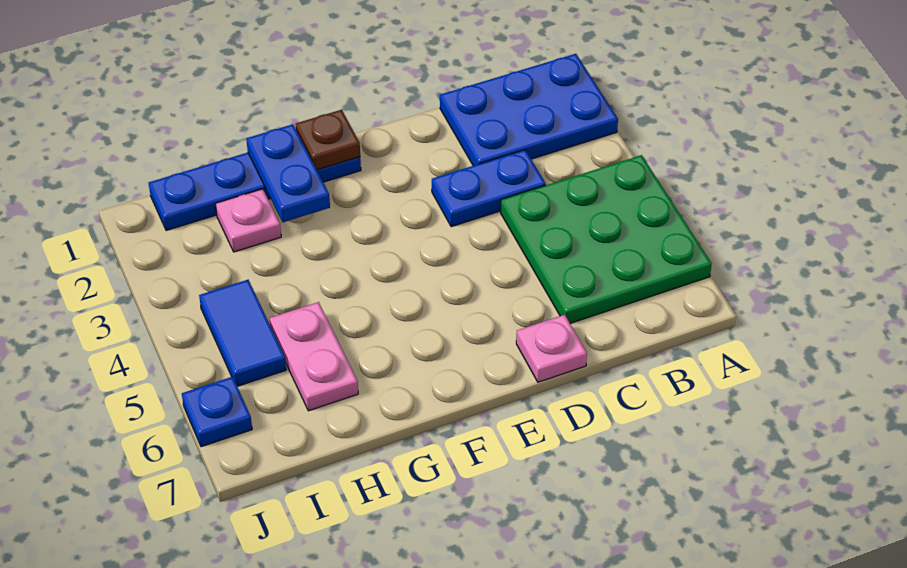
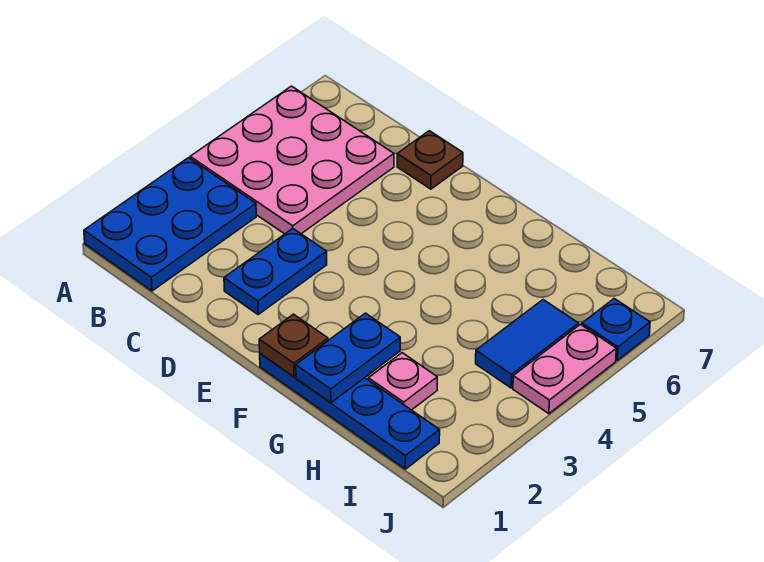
blue plate A1:C2 level 1 -> blue plate A1:B3 level 1
green plate A4:C6 level 1 -> pink plate A4:C6 level 1
blue plate C3:D3 level 1 -> blue plate D2:D3 level 1
pink plate D7 level 1 -> brown plate D7 level 1
pink plate H5:H6 level 1 -> pink plate J4:J5 level 1

